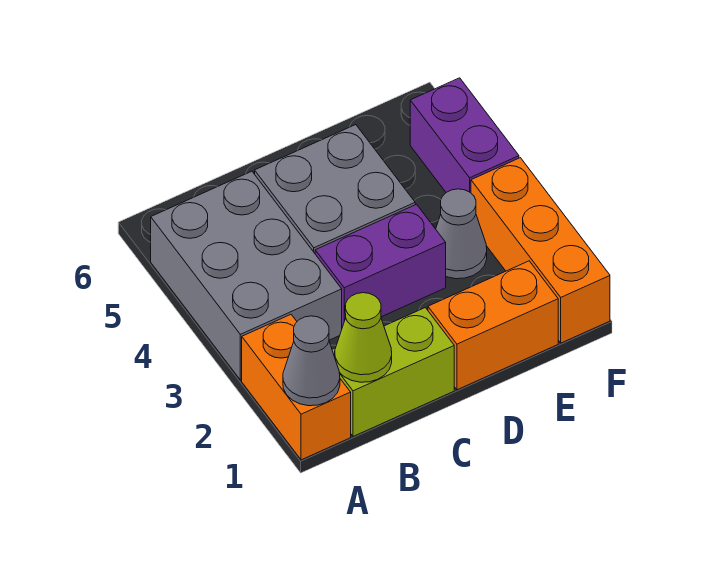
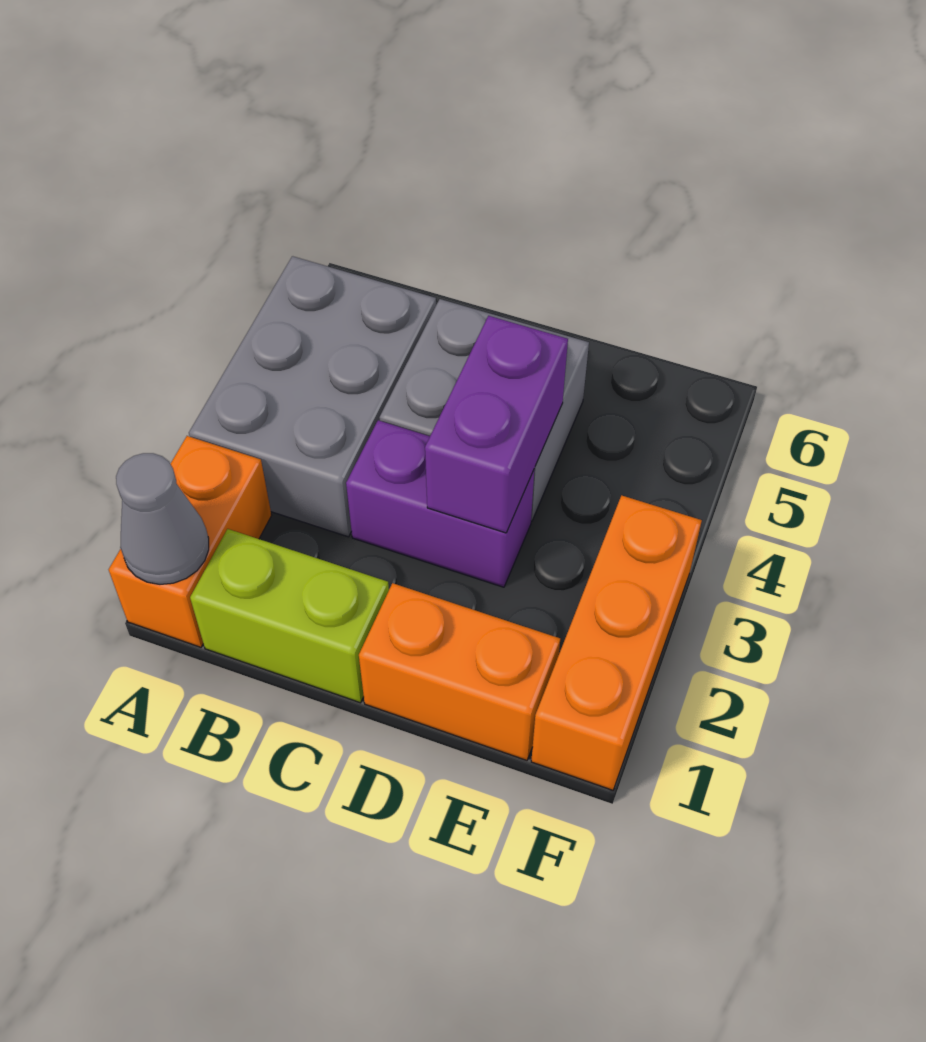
lime cone B1 level 2 -> none
grey cone E3 level 1 -> none
purple brick F4:F5 level 1 -> purple brick D3:D4 level 2

